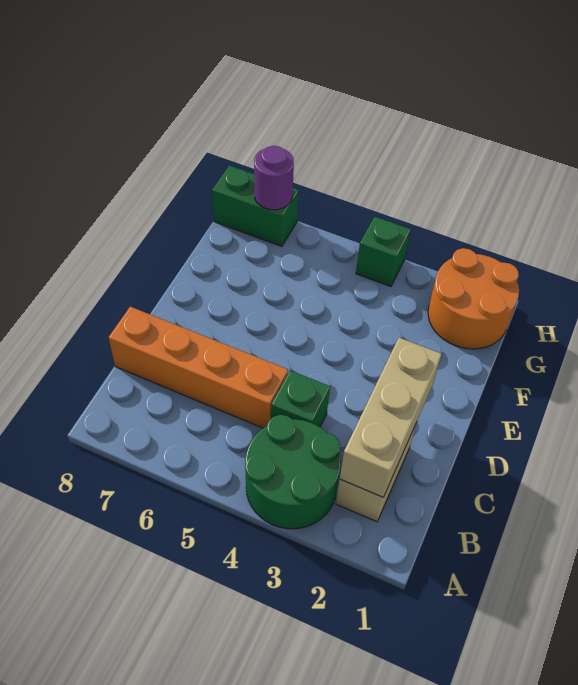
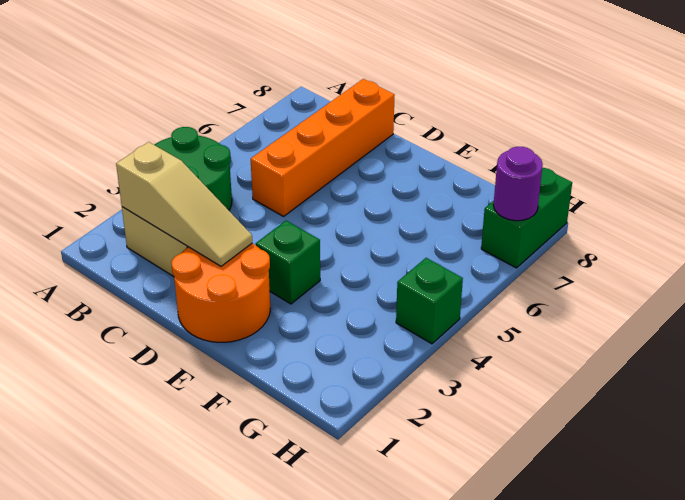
tan brick B2:D2 level 2 -> tan slope B2:D2 level 2 top B
green brick C4 level 1 -> green brick E3 level 1
orange round brick G1:H2 level 1 -> orange round brick D1:E2 level 1

